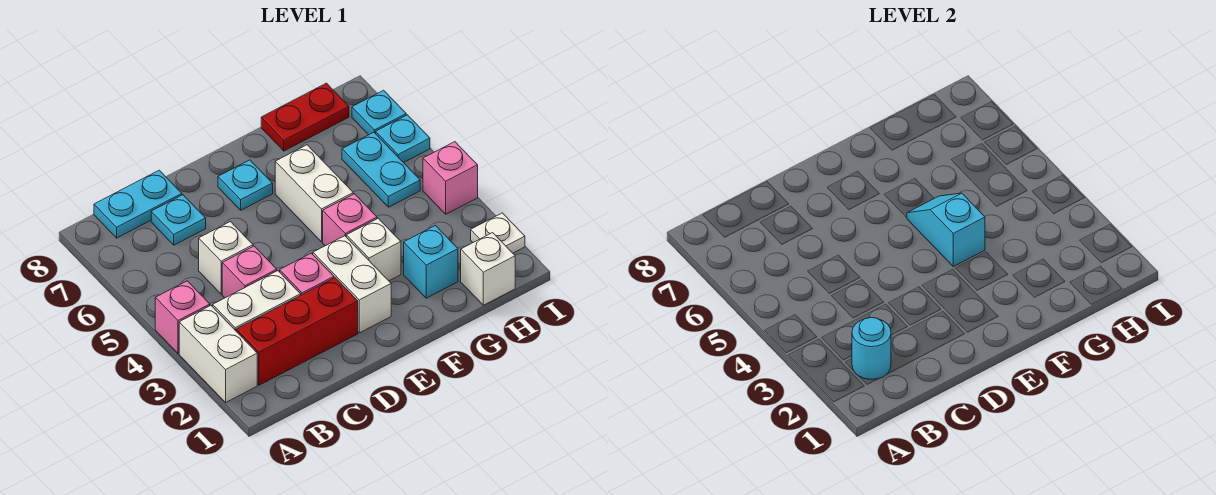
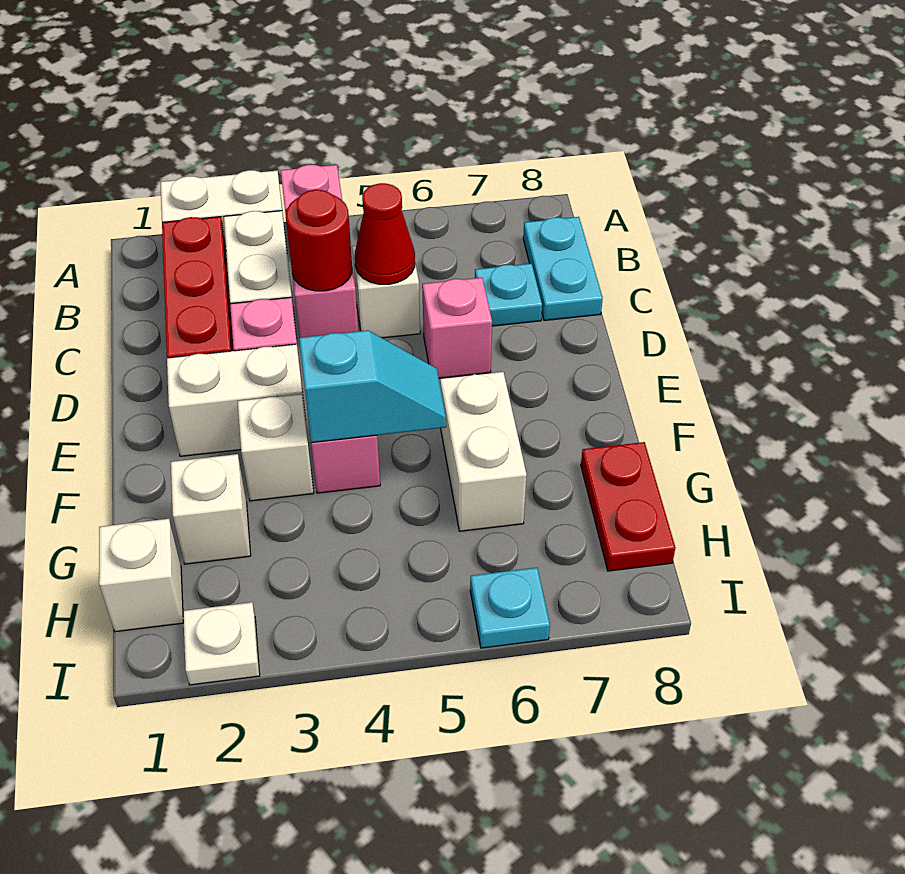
cyan round brick B2 level 2 -> none
none -> red round brick C4 level 2
none -> red cone C5 level 2
cyan plate E7 level 1 -> none
white brick F5:F6 level 1 -> white brick F6:G6 level 1
cyan brick G2 level 1 -> white brick G2 level 1
cyan plate H5:H6 level 1 -> none
pink brick I4 level 1 -> pink brick D6 level 1
cyan plate I7 level 1 -> none

